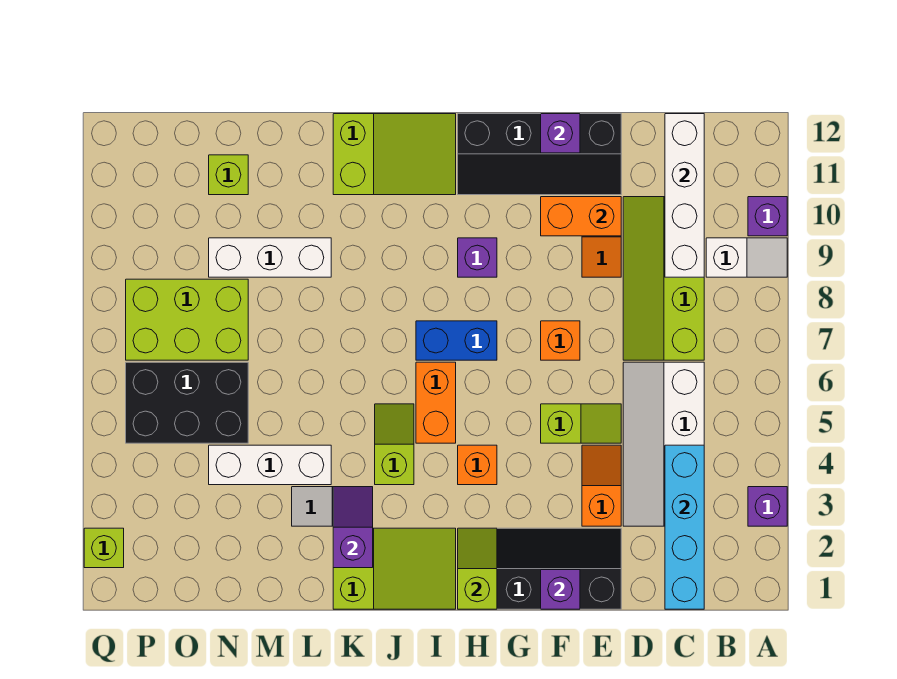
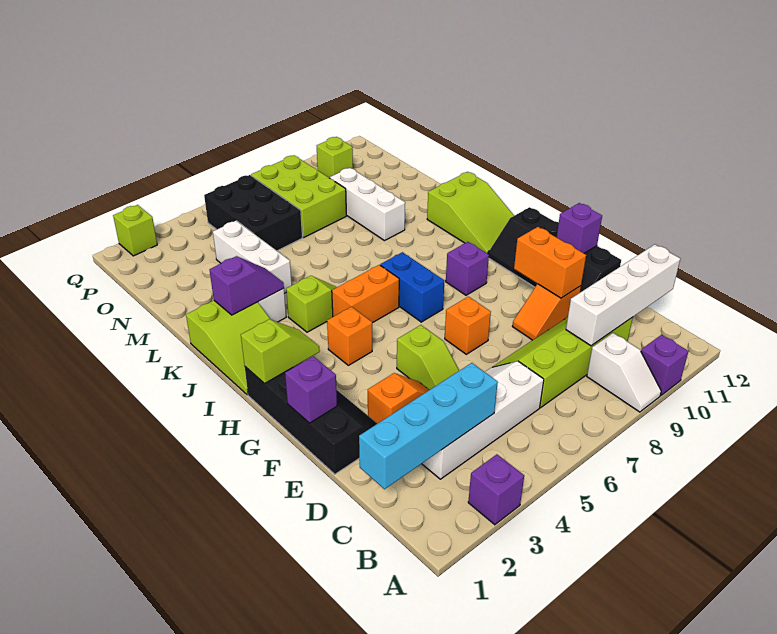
lime brick N11 level 1 -> lime brick P10 level 1

